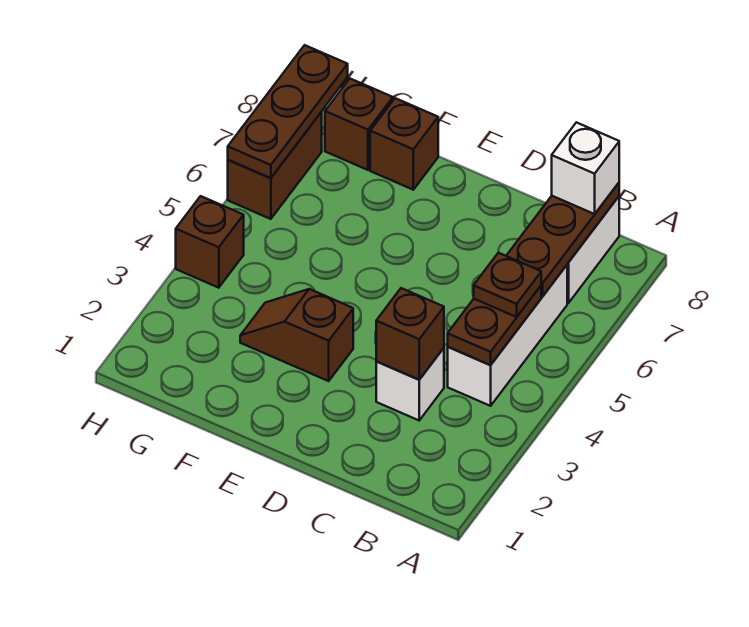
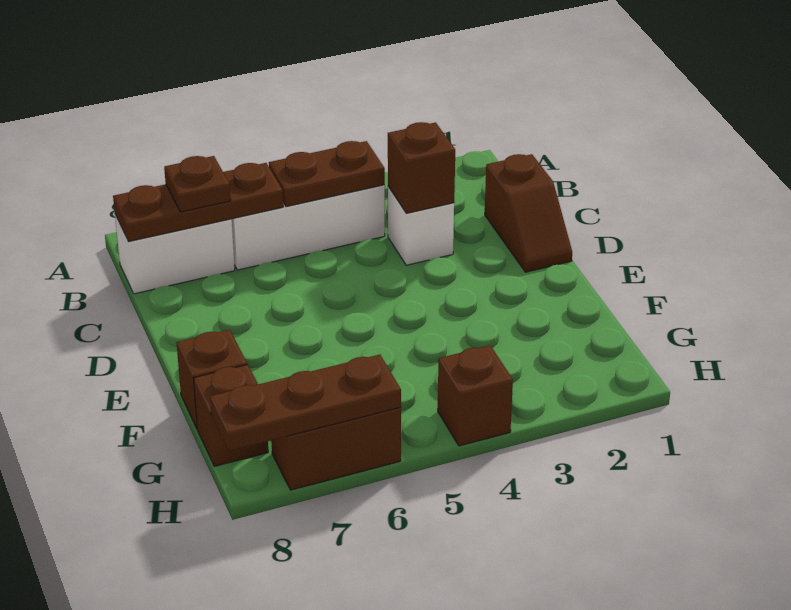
brown plate B5 level 3 -> brown plate B7 level 3
white brick B8 level 3 -> none
brown slope E3:F3 level 1 top E -> brown slope C1:D1 level 1 top C

